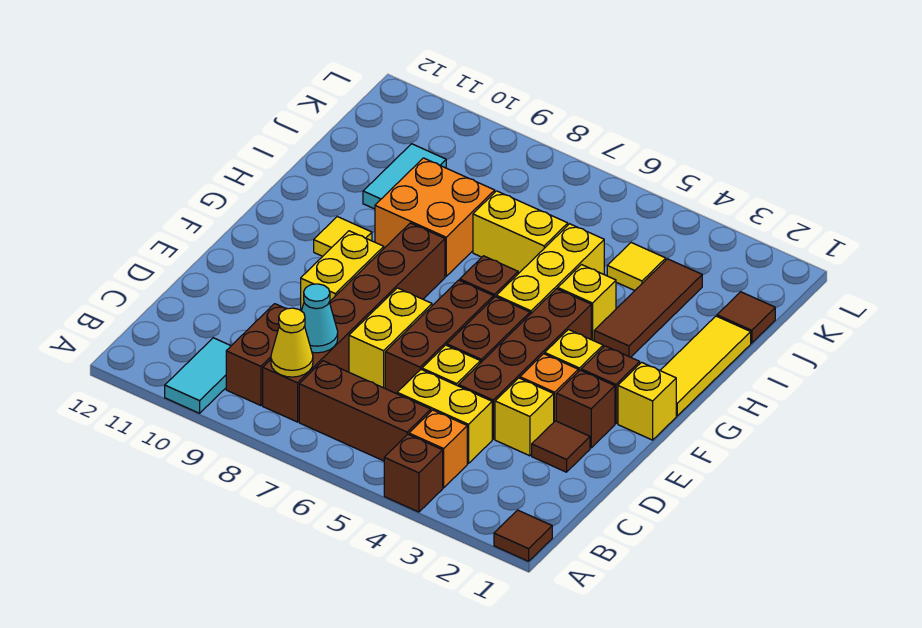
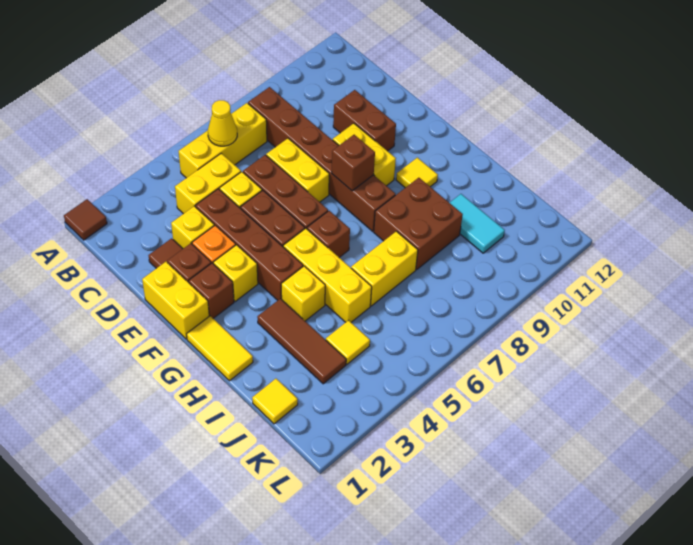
brown brick A4 level 1 -> brown brick F8 level 2
cyan tile A10:B10 level 1 -> none
orange brick B4 level 1 -> none
brown brick B5:B7 level 1 -> yellow brick B5:B7 level 1
yellow cone B8 level 2 -> yellow cone B6 level 2
brown brick B9:C9 level 1 -> brown brick D10:E10 level 1
cyan cone C8 level 2 -> none
yellow brick F1 level 1 -> yellow brick E1:F1 level 1
yellow tile G1:I1 level 1 -> yellow tile G1:H1 level 1
orange brick H8:I9 level 1 -> brown brick H8:I9 level 1
brown tile J1 level 1 -> yellow tile J1 level 1

